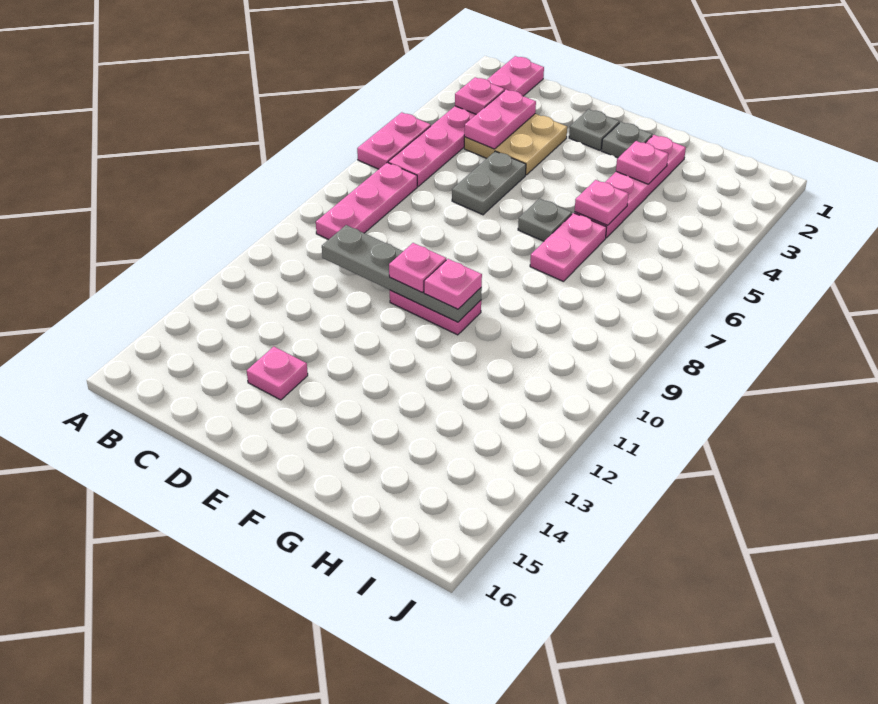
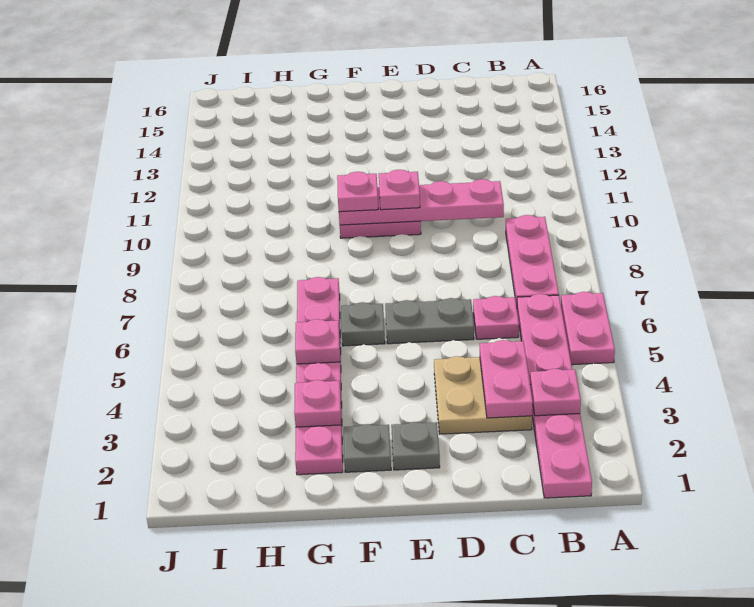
grey plate C10:F10 level 2 -> pink plate C10:F10 level 2
grey plate D5:D6 level 1 -> grey plate D6:E6 level 1
pink plate D14 level 1 -> pink plate C6 level 1

